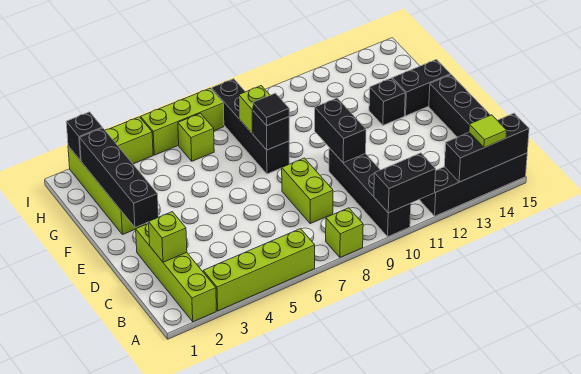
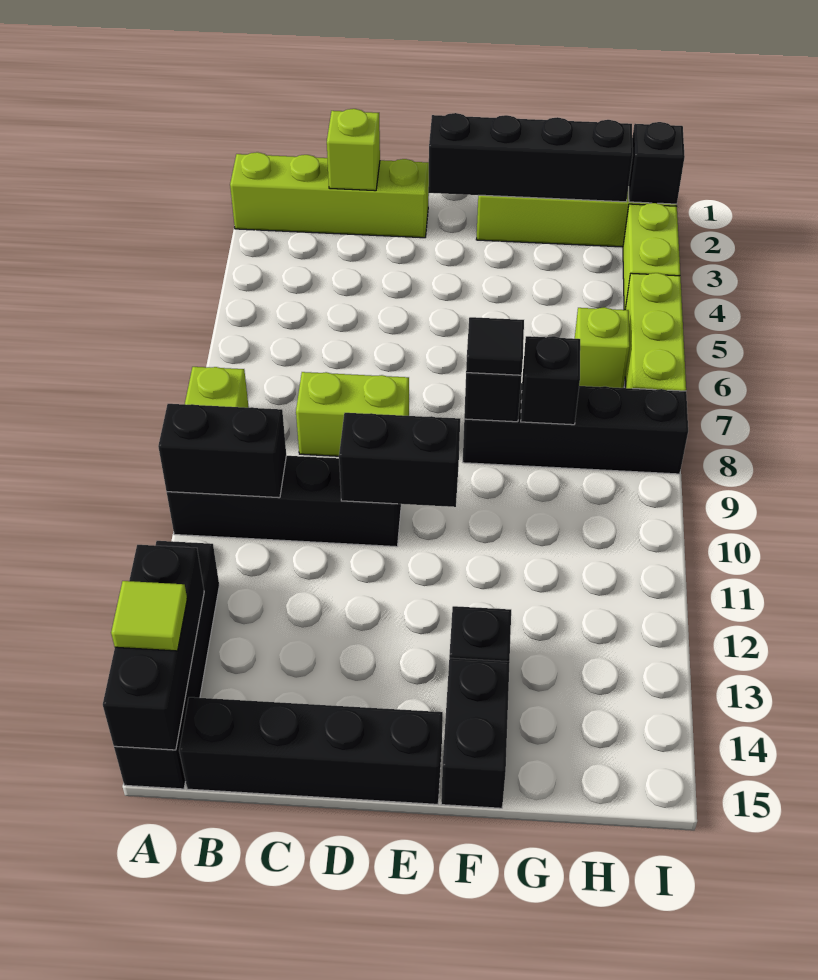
lime brick A3:A6 level 1 -> none
black brick A10:A11 level 2 -> black brick A10:B10 level 2
lime brick G8 level 2 -> black brick G8 level 2

